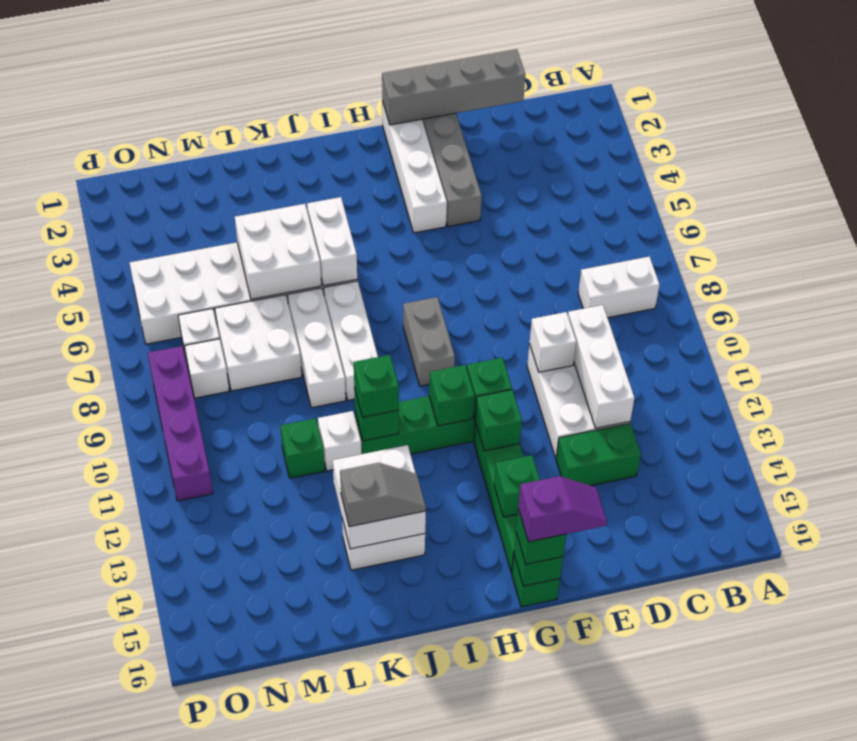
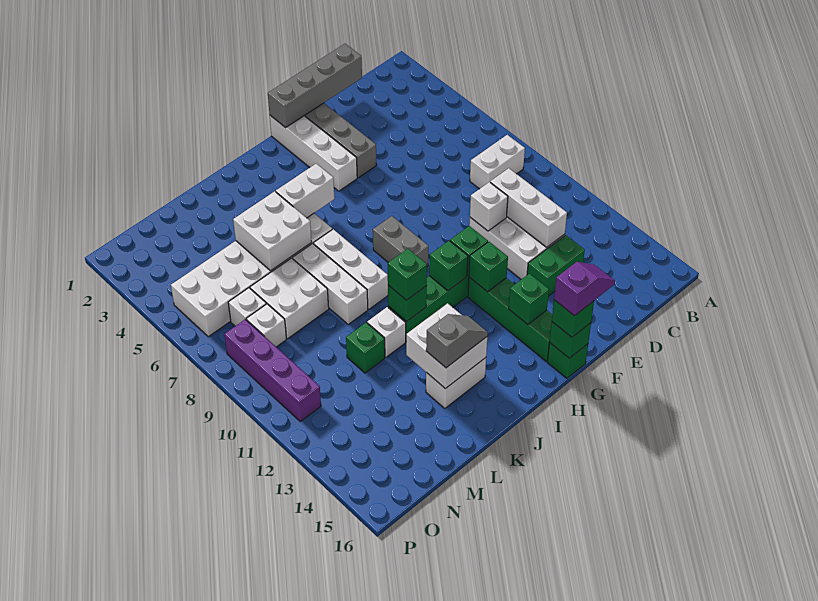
white brick J5:J6 level 2 -> white brick I5:J5 level 2

